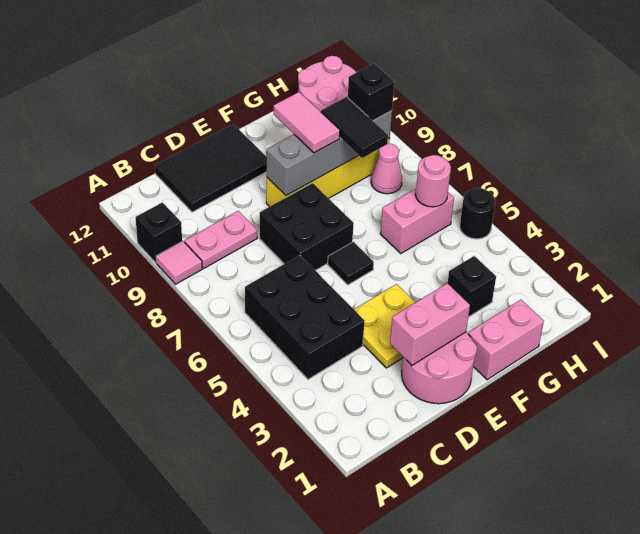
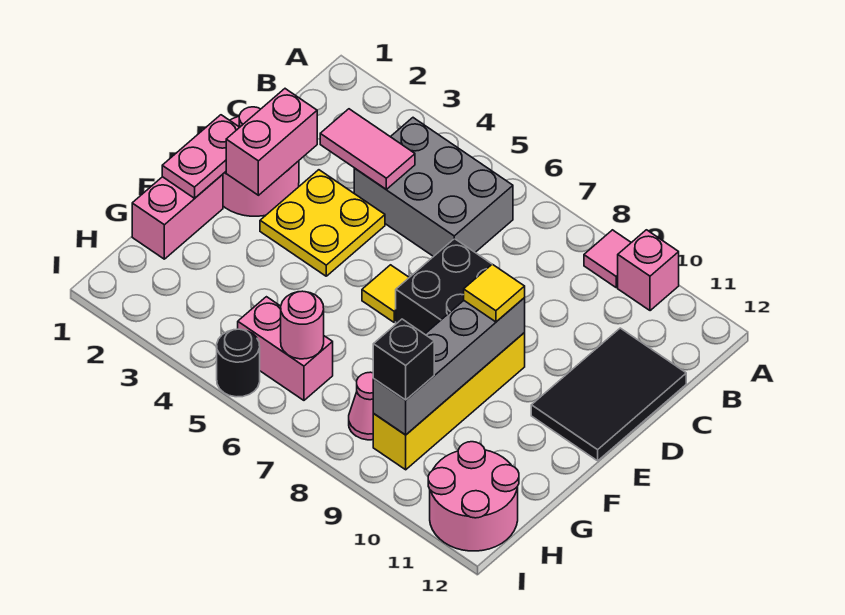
black brick A10 level 1 -> pink brick A10 level 1
black brick B4:C6 level 1 -> grey brick B4:C6 level 1
pink plate B9:C9 level 1 -> pink plate E1:F1 level 2
black tile E6 level 1 -> yellow tile E6 level 1
none -> yellow tile E9 level 3
pink tile F9:F10 level 3 -> pink tile C3:C4 level 2
black brick G3 level 1 -> none
pink brick G6:H6 level 1 -> pink brick H5:H6 level 1
black tile G8:G9 level 3 -> none

